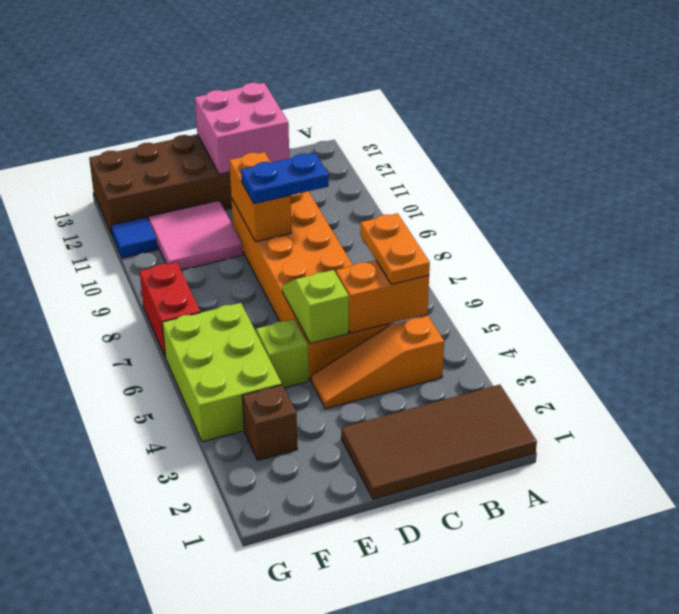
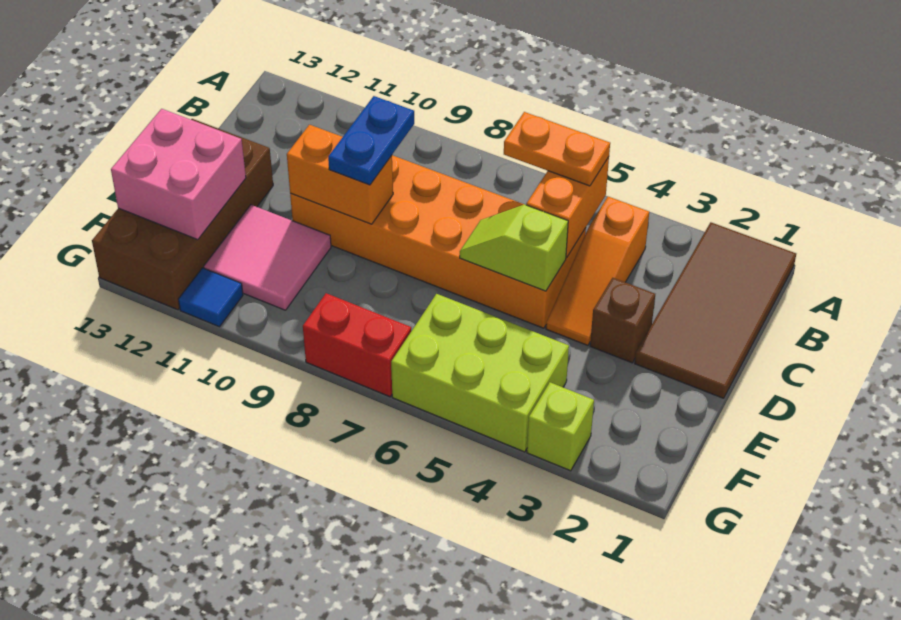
pink brick C12:D13 level 2 -> pink brick E12:F13 level 2
lime brick E5 level 1 -> lime brick G3 level 1
brown brick F3 level 1 -> brown brick D3 level 1

